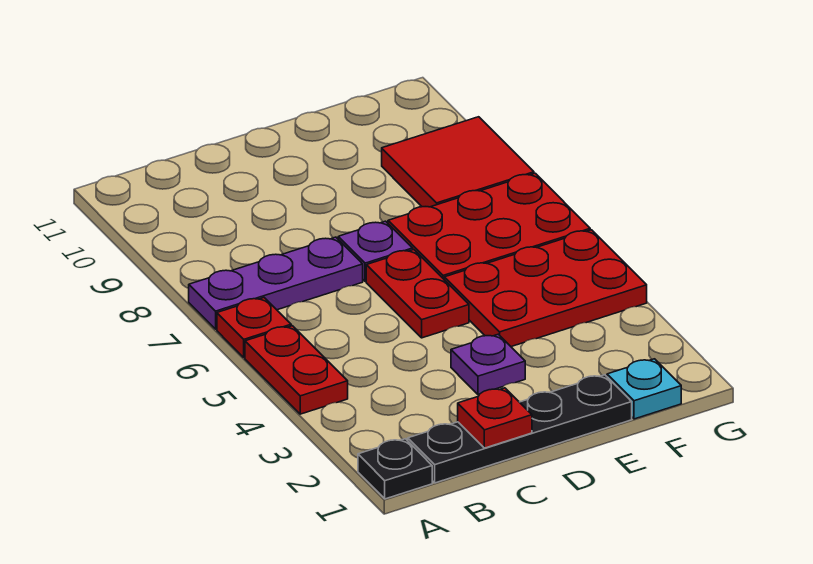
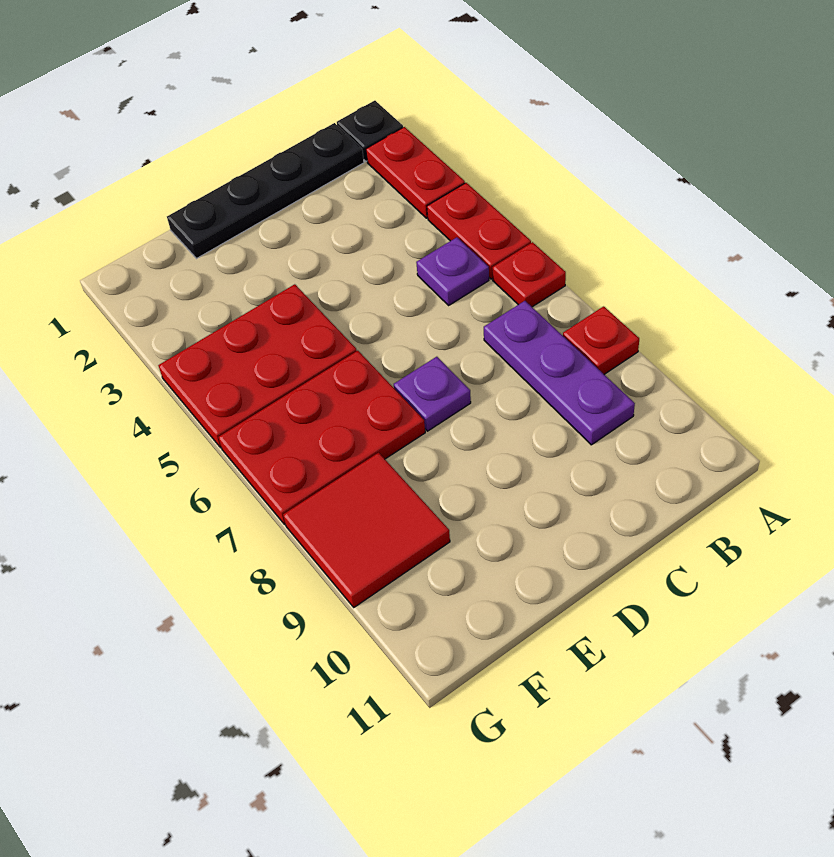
purple plate A7:C7 level 1 -> purple plate B7:B9 level 1
red plate C1 level 2 -> red plate A8 level 1
purple plate D3 level 1 -> purple plate B5 level 1
red plate D5:D6 level 1 -> red plate A2:A3 level 1
cyan plate F1 level 1 -> none

